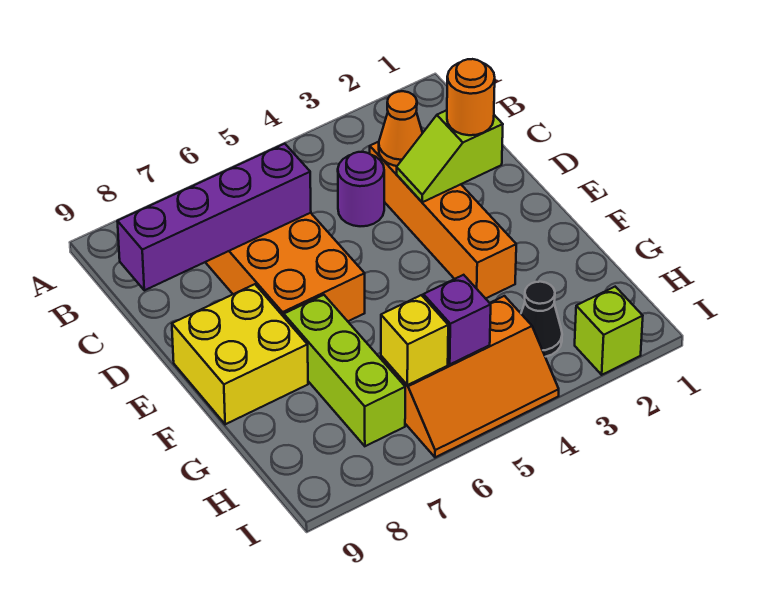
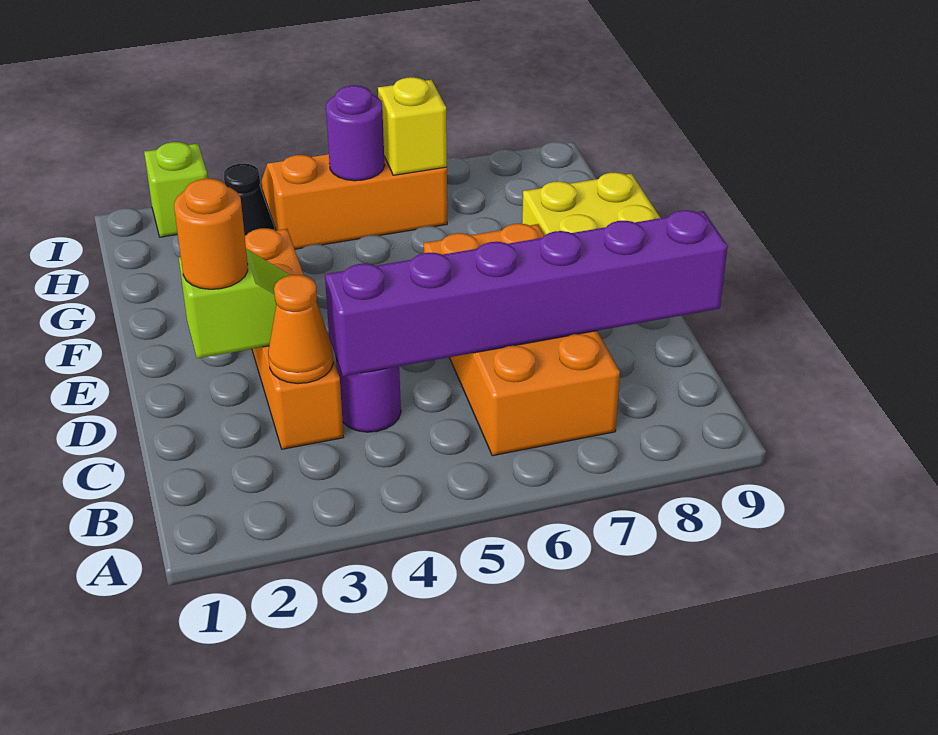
purple brick C6:C9 level 2 -> purple brick C4:C9 level 2
lime brick F7:H7 level 1 -> none
purple brick H5 level 2 -> purple round brick H5 level 2

